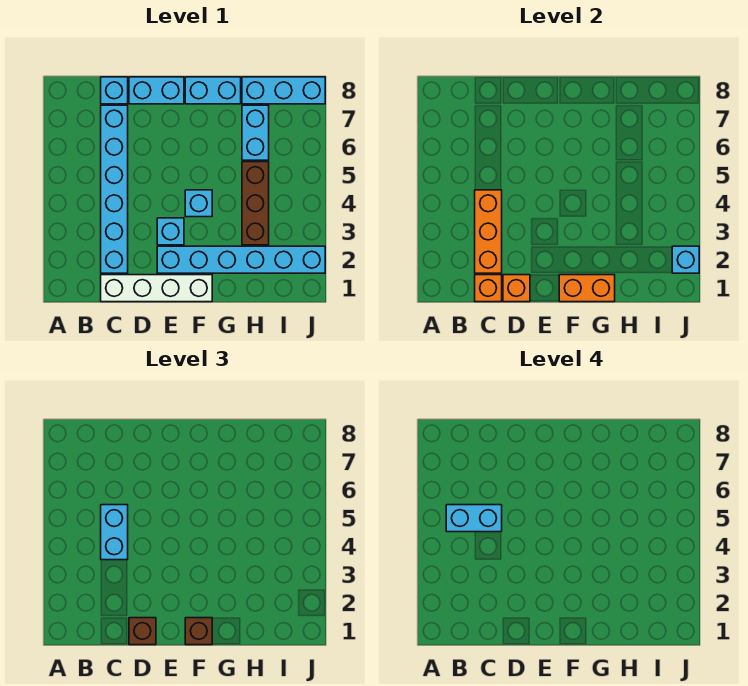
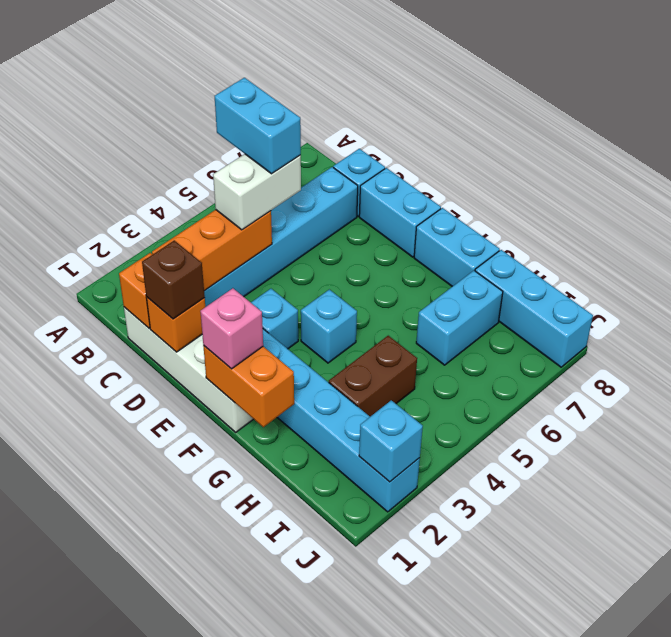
cyan brick C4:C5 level 3 -> white brick C4:C5 level 3
brown brick F1 level 3 -> pink brick F1 level 3
brown brick H3:H5 level 1 -> brown brick H3:H4 level 1

